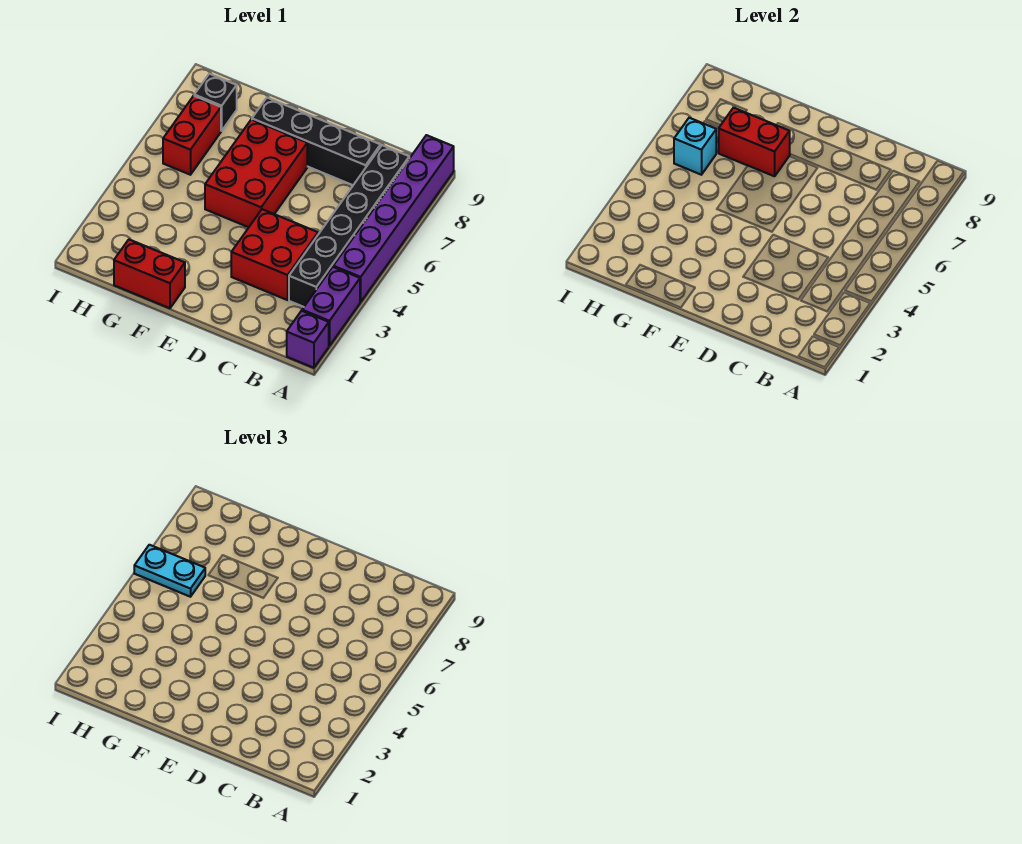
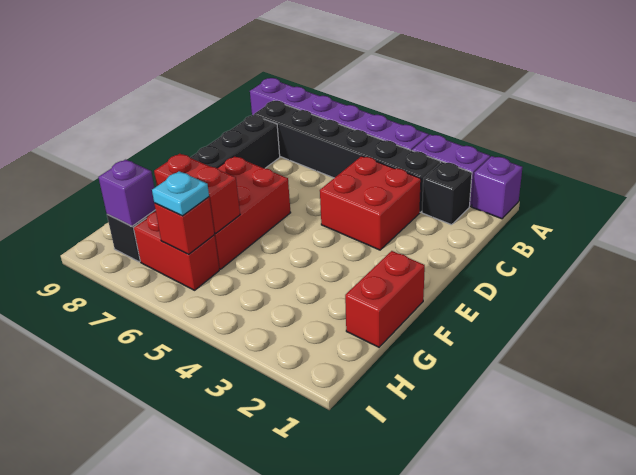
none -> black brick B2 level 1
red brick E5:F7 level 1 -> red brick E6:G7 level 1
red brick F7:G7 level 2 -> red brick G6:G7 level 2
cyan brick H6 level 2 -> red brick H6 level 2
cyan plate H6:I6 level 3 -> cyan plate H6 level 3
none -> purple brick H8 level 2

